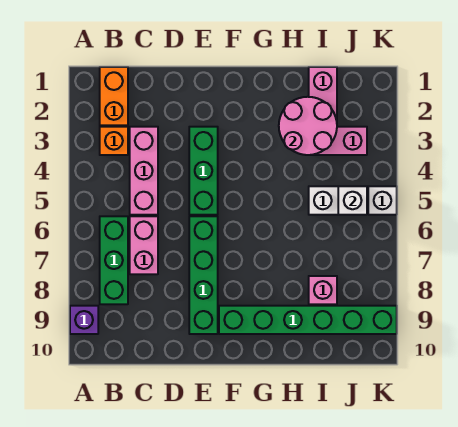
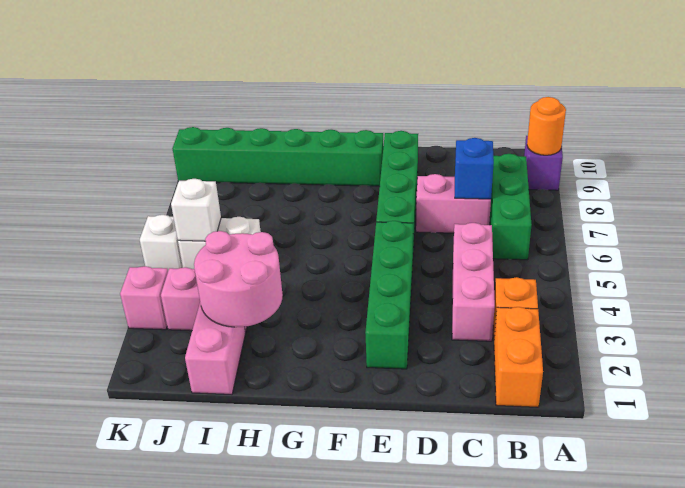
none -> orange round brick A9 level 2
pink brick C6:C7 level 1 -> pink brick C7:D7 level 1
none -> blue brick C7 level 2
green brick E3:E5 level 1 -> green brick E2:E5 level 1
pink brick I8 level 1 -> pink brick K3 level 1

